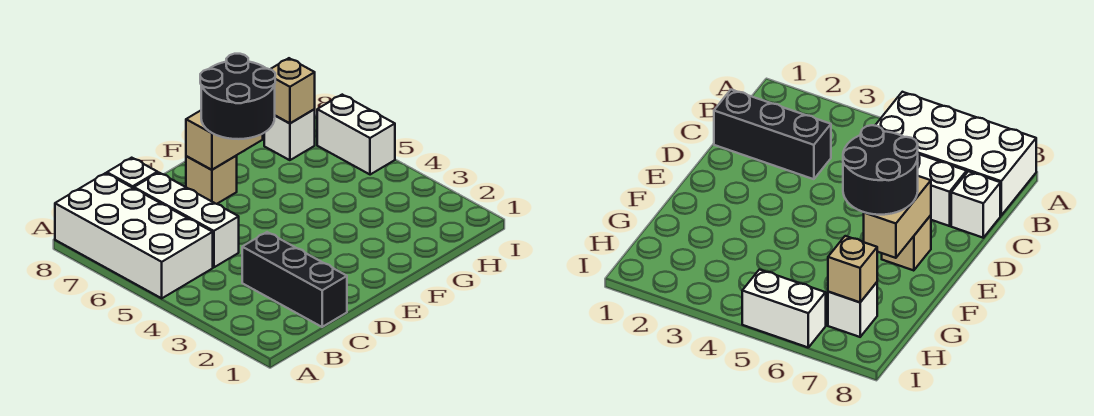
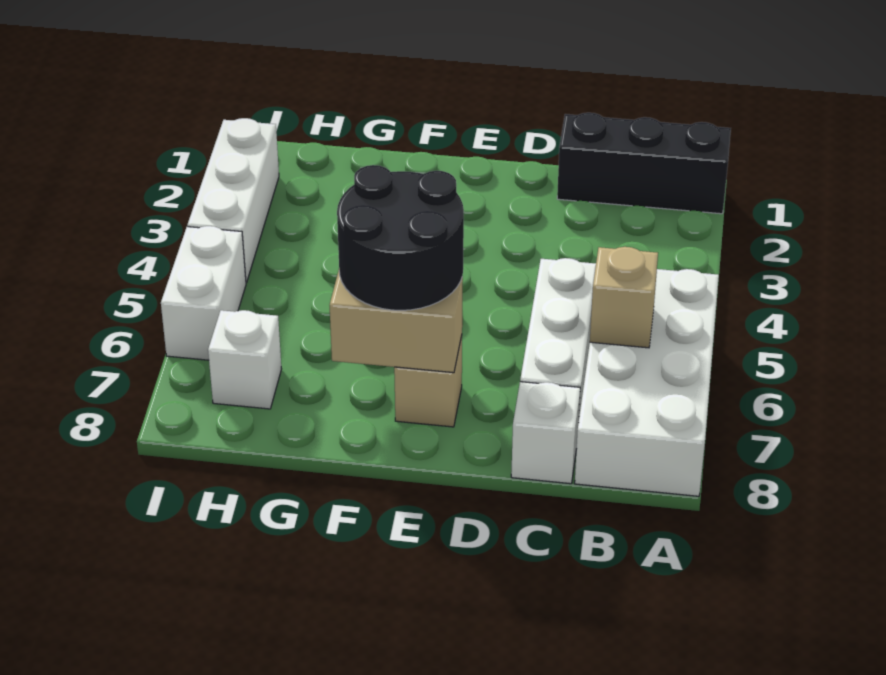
black brick C1:C3 level 1 -> black brick A1:C1 level 1
tan brick H7 level 2 -> tan brick B6 level 2
none -> white brick I2:I4 level 1

